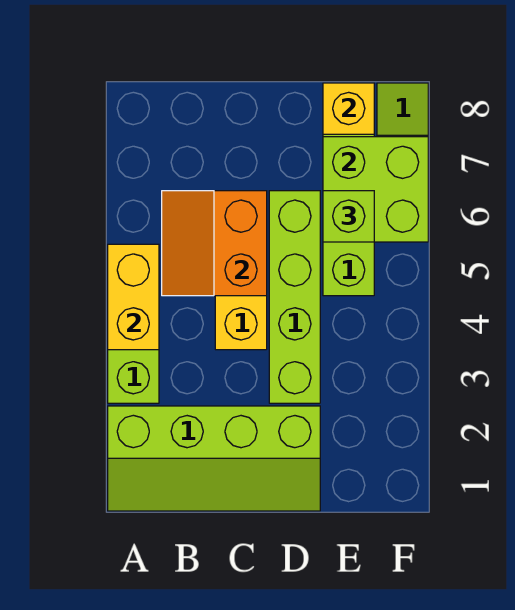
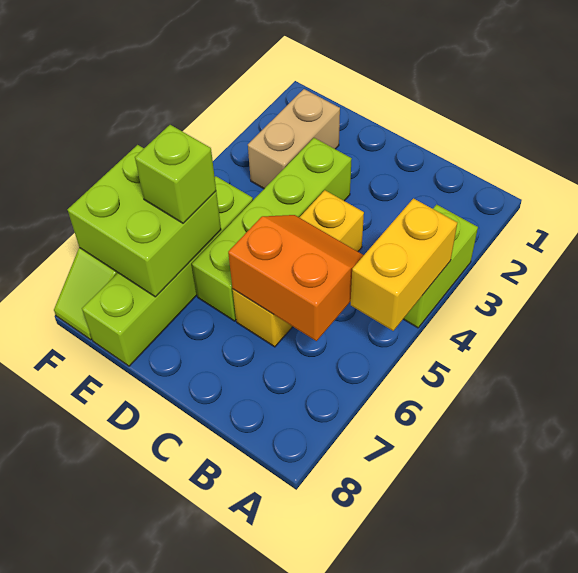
lime slope A1:D2 level 1 top 2 -> none
orange slope B5:C6 level 2 top C -> orange slope B5:C6 level 2 top 6
none -> tan brick E2:E3 level 1
yellow brick E8 level 2 -> none

